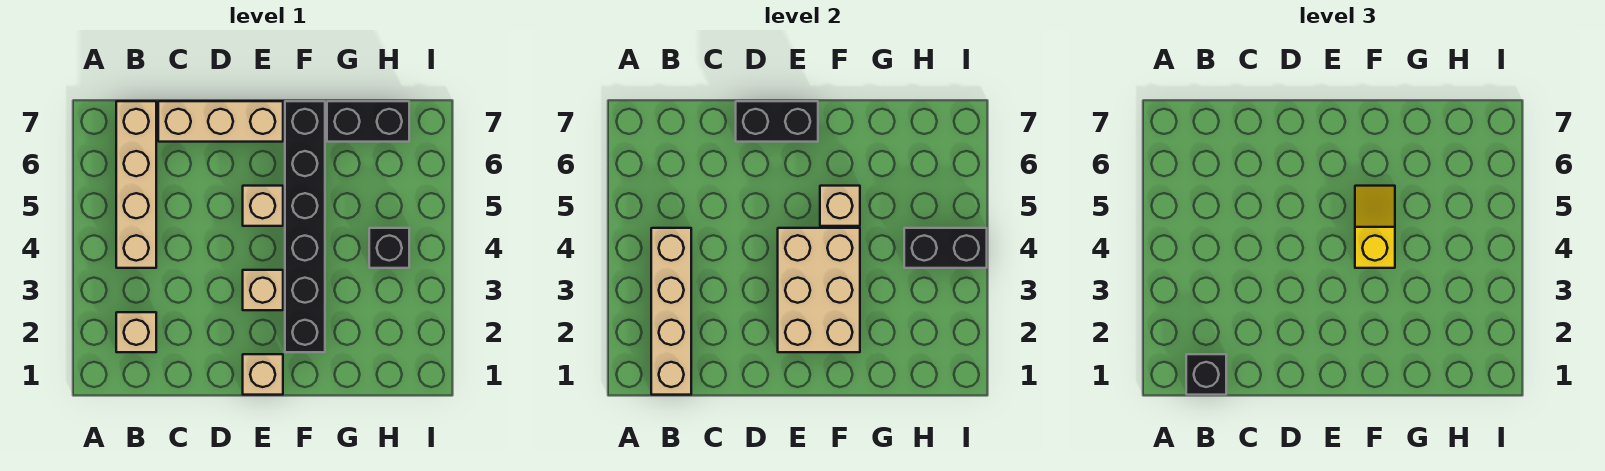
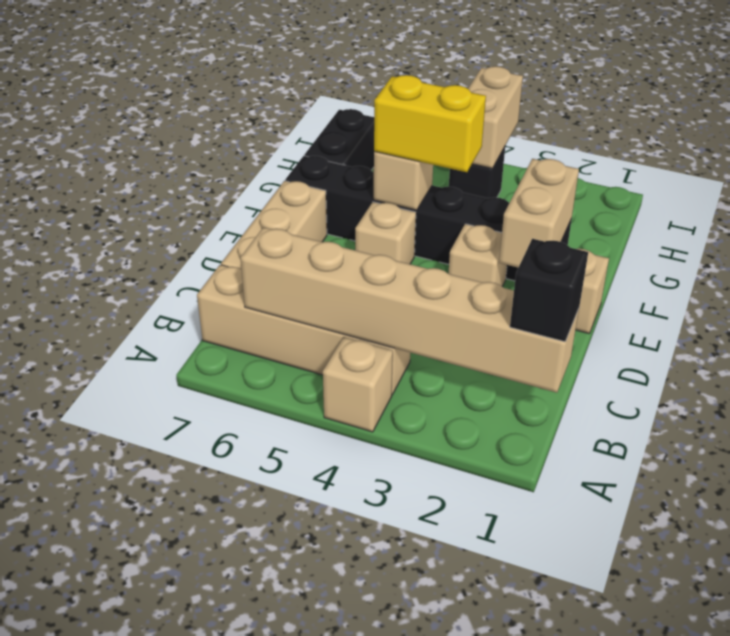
tan brick B1:B4 level 2 -> tan brick B1:B6 level 2
tan brick B2 level 1 -> tan brick A4 level 1
black brick D7:E7 level 2 -> none
tan brick E2:F4 level 2 -> tan brick E2:F2 level 2
yellow slope F4:F5 level 3 top 4 -> yellow brick F4:F5 level 3
black brick H4:I4 level 2 -> tan brick H4:I4 level 2

